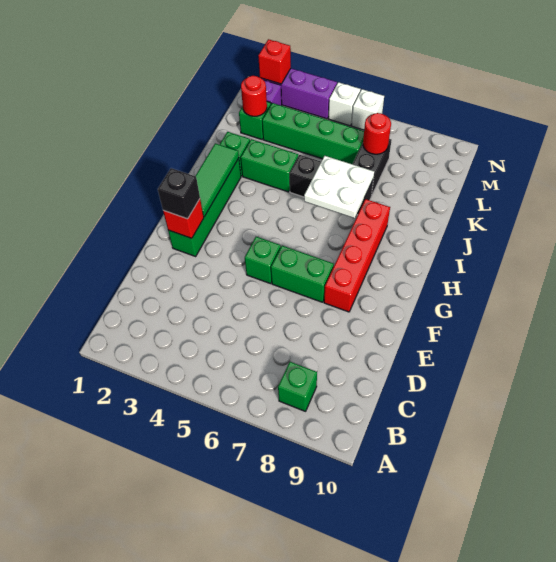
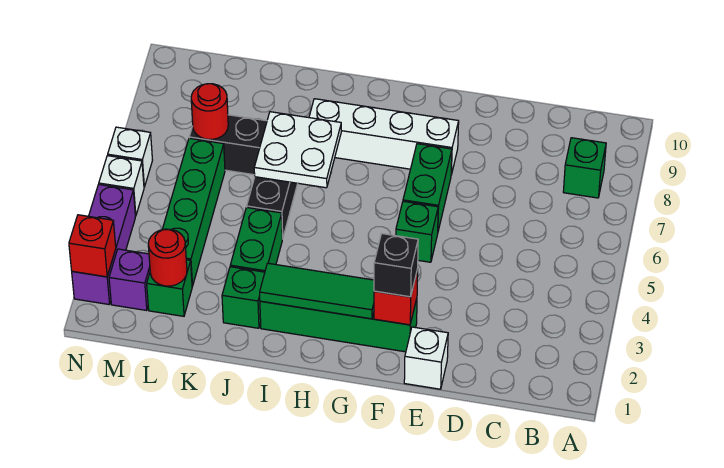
none -> white brick E1 level 1
red brick F8:I8 level 1 -> white brick F8:I8 level 1

